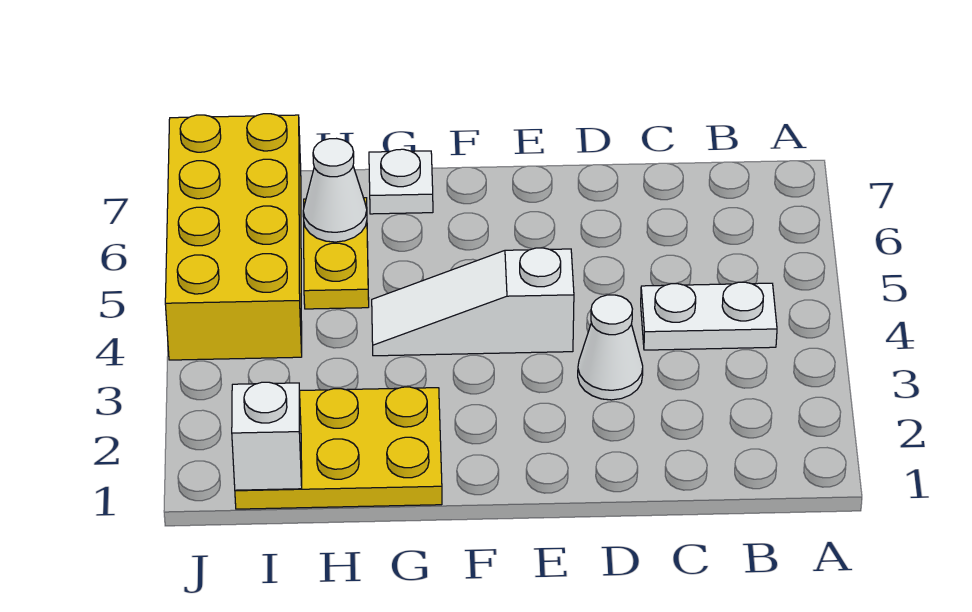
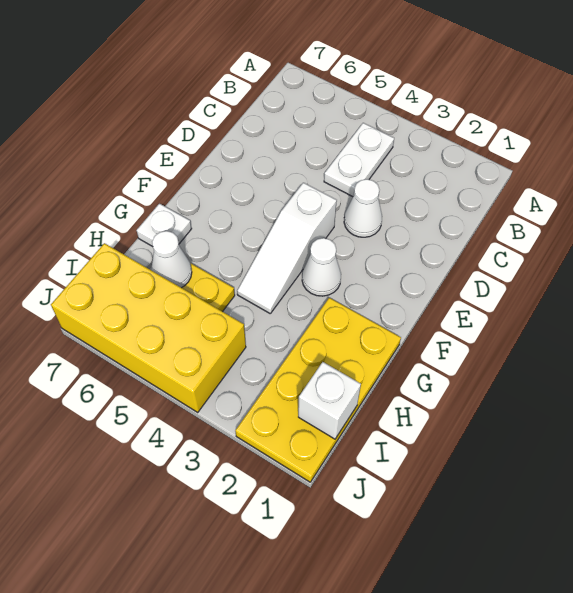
none -> white cone F3 level 1
yellow plate G1:I2 level 1 -> yellow plate G1:J2 level 1

